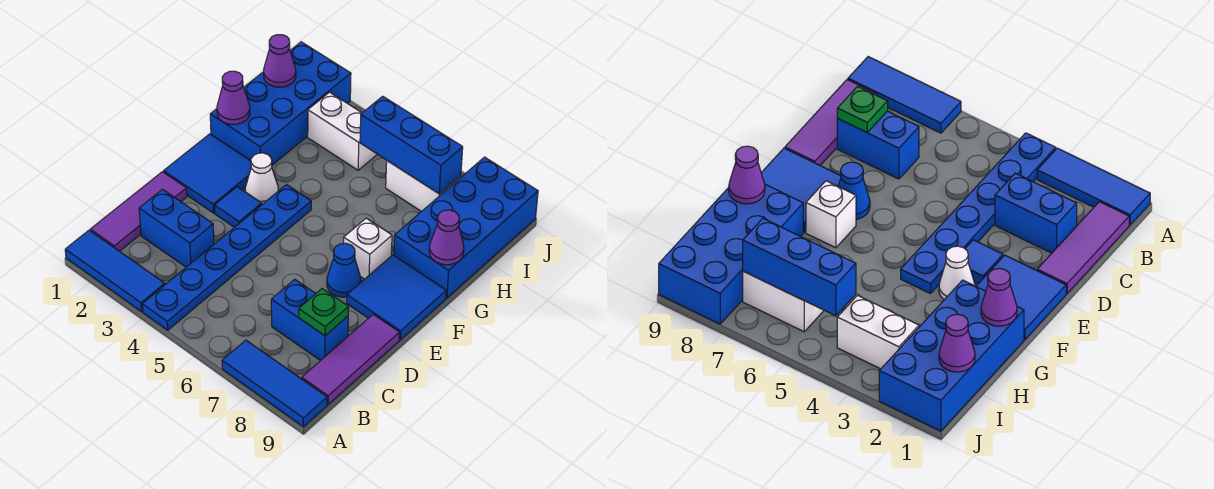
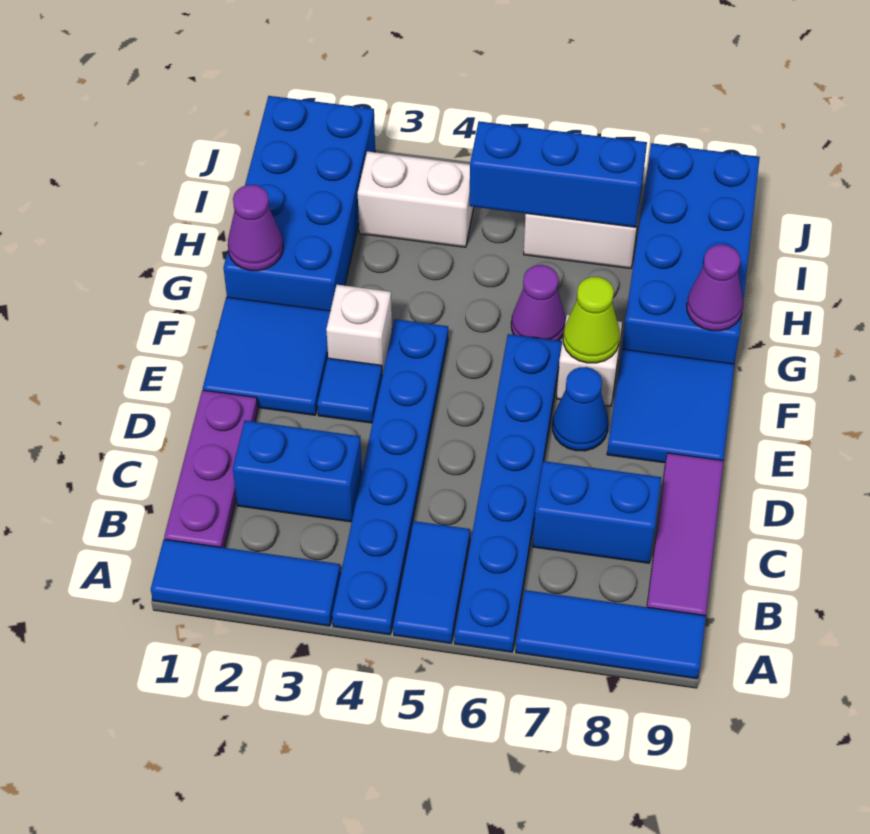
none -> blue tile A5:B5 level 1
none -> blue plate A6:F6 level 1
purple tile B1:D1 level 1 -> purple plate B1:D1 level 1
green plate C8 level 2 -> none
white cone F3 level 1 -> white brick F3 level 1
none -> lime cone F7 level 2
purple cone I1 level 2 -> purple cone G6 level 1

